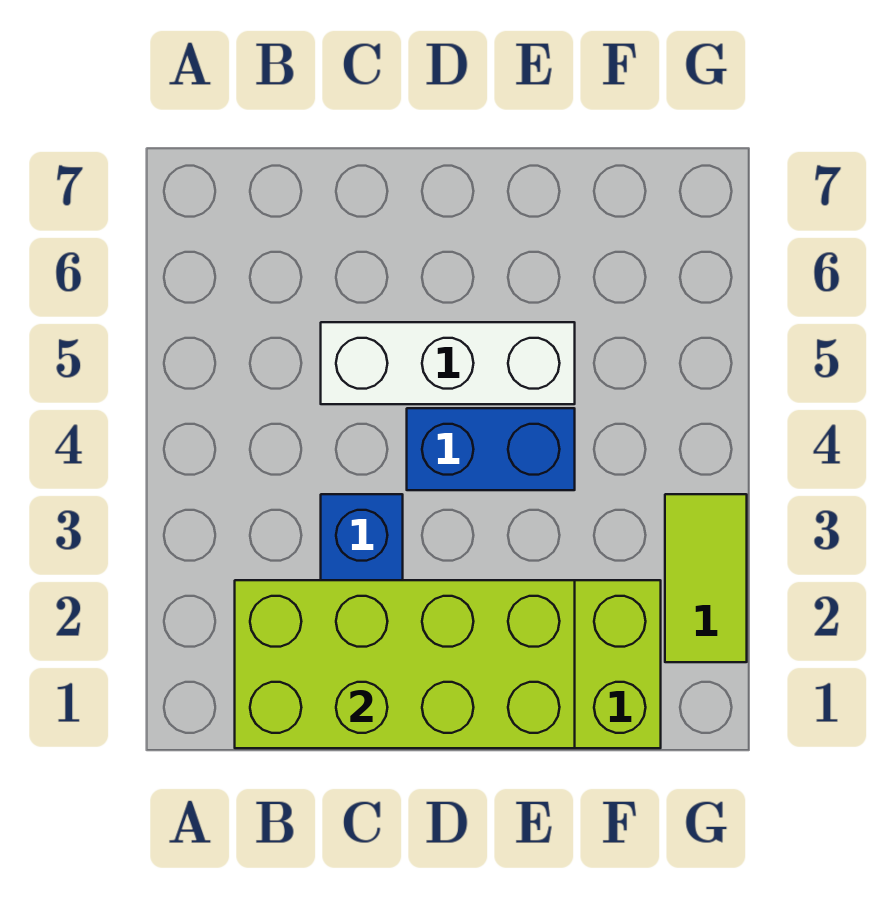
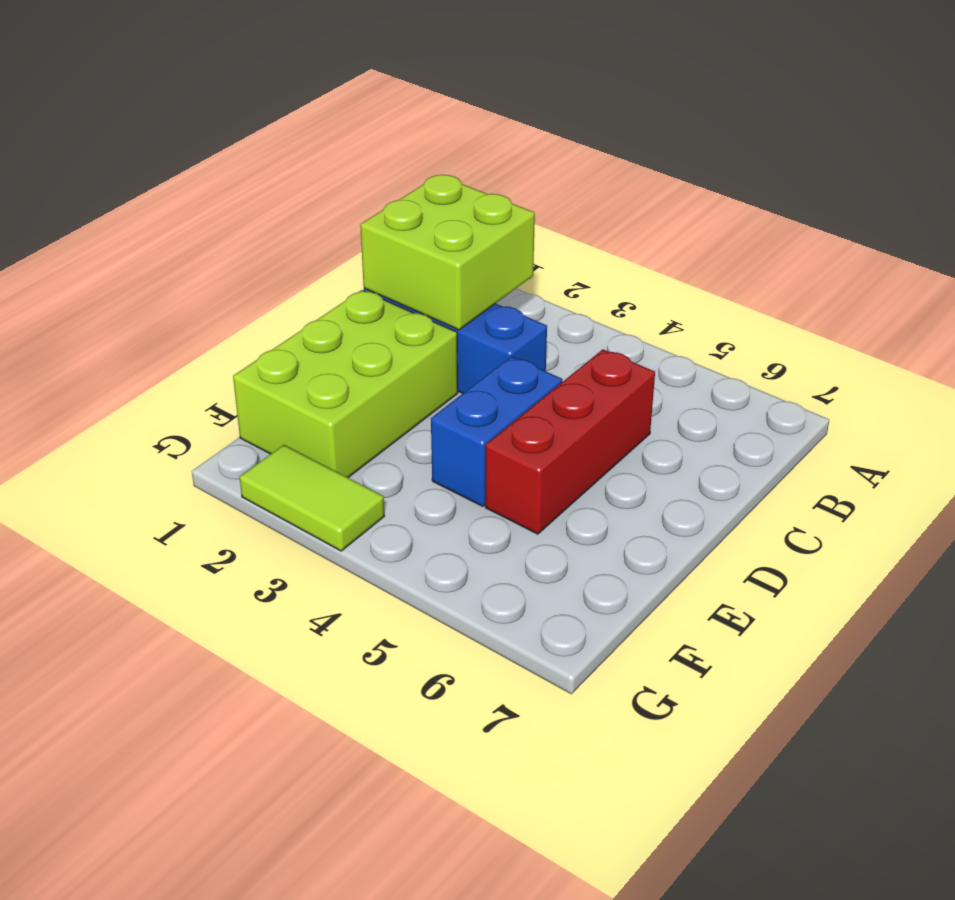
lime brick B1:E2 level 2 -> lime brick B1:C2 level 2
white brick C5:E5 level 1 -> red brick C5:E5 level 1

